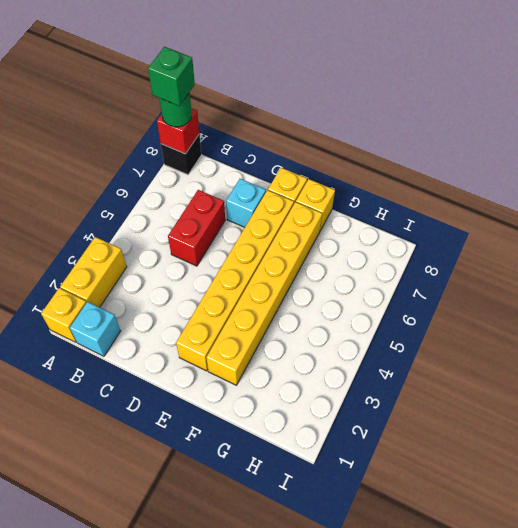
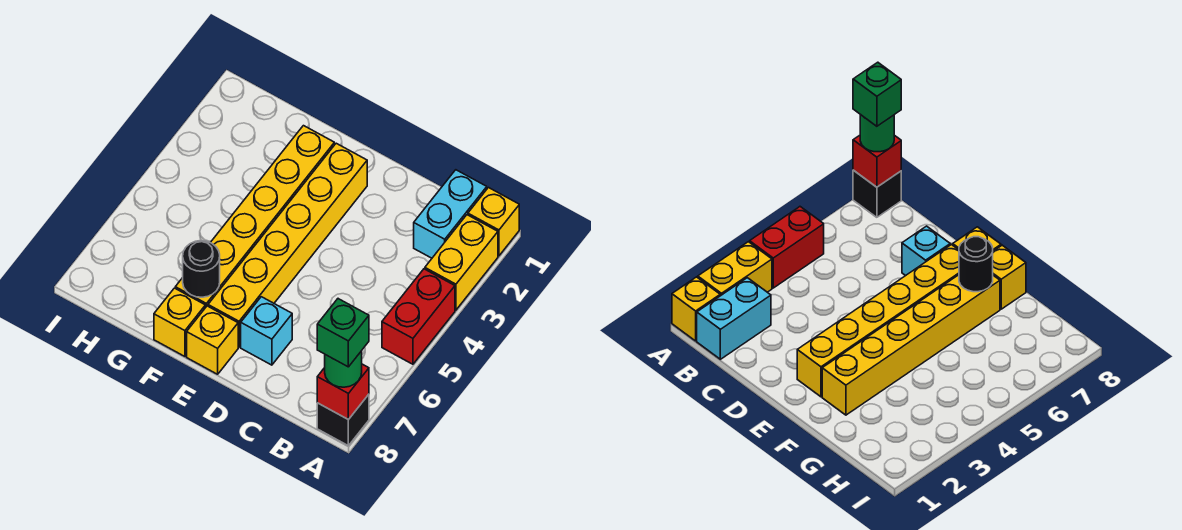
cyan brick B1 level 1 -> cyan brick B1:B2 level 1
red brick C5:C6 level 1 -> red brick A4:A5 level 1
none -> black round brick F7 level 2

